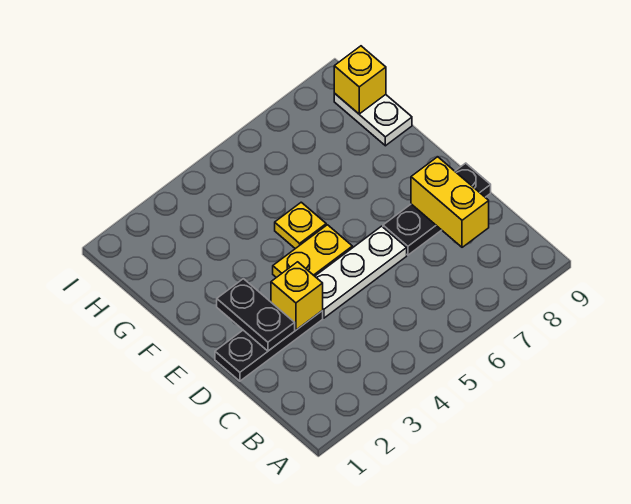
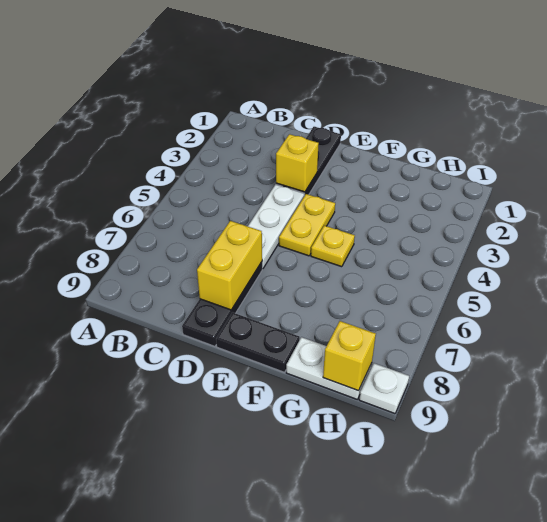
yellow brick C8:D8 level 2 -> yellow brick D7:D8 level 2
black plate D2:E2 level 2 -> black plate E9:F9 level 1
none -> white plate I9 level 1

